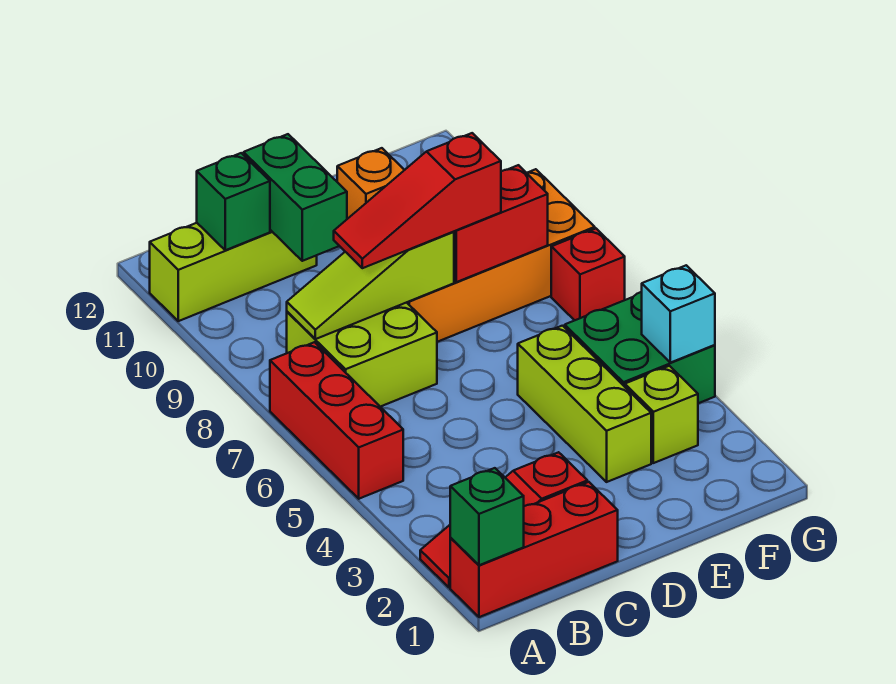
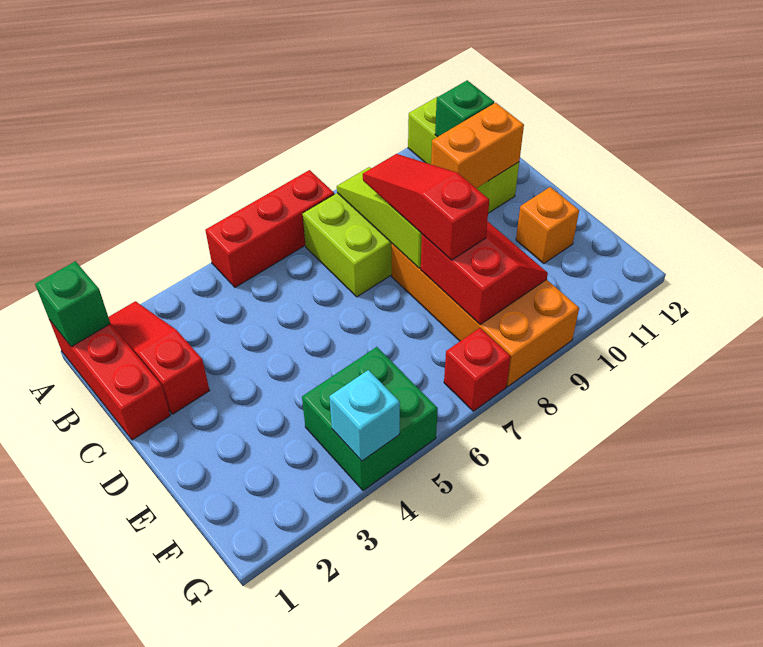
green brick C10:C11 level 2 -> orange brick C10:C11 level 2
lime brick E3:E5 level 1 -> none
lime brick F3 level 1 -> none

